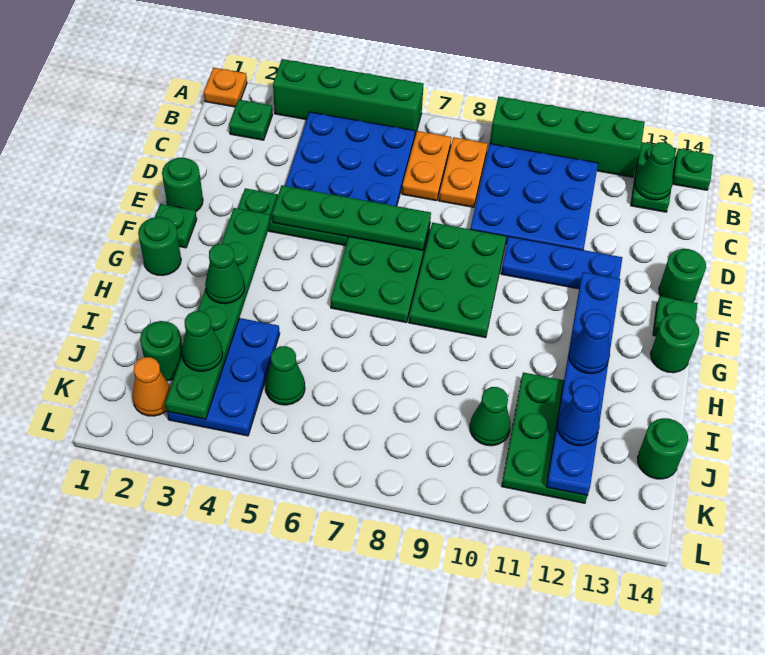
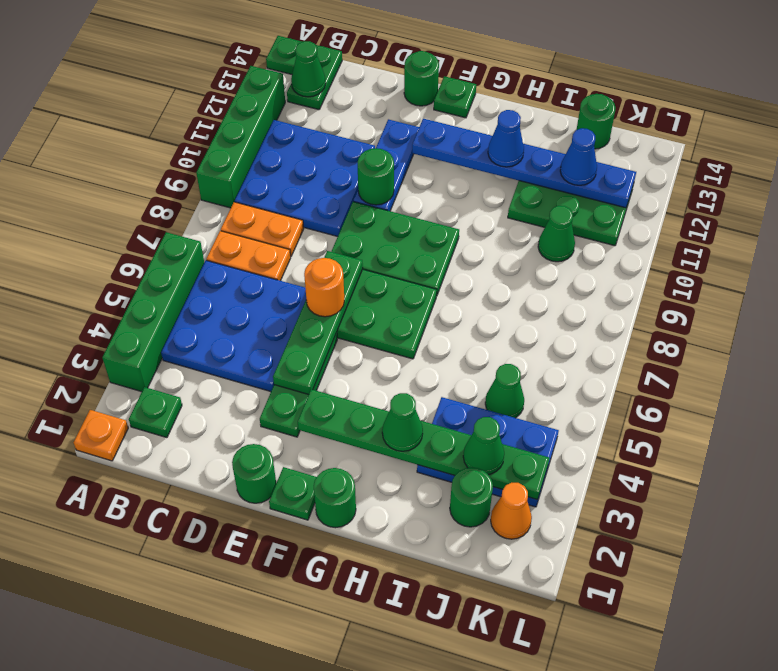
green plate A13:B13 level 1 -> green plate B13:B14 level 1
none -> orange round brick E6 level 3
green round brick G14 level 1 -> green round brick E10 level 2

